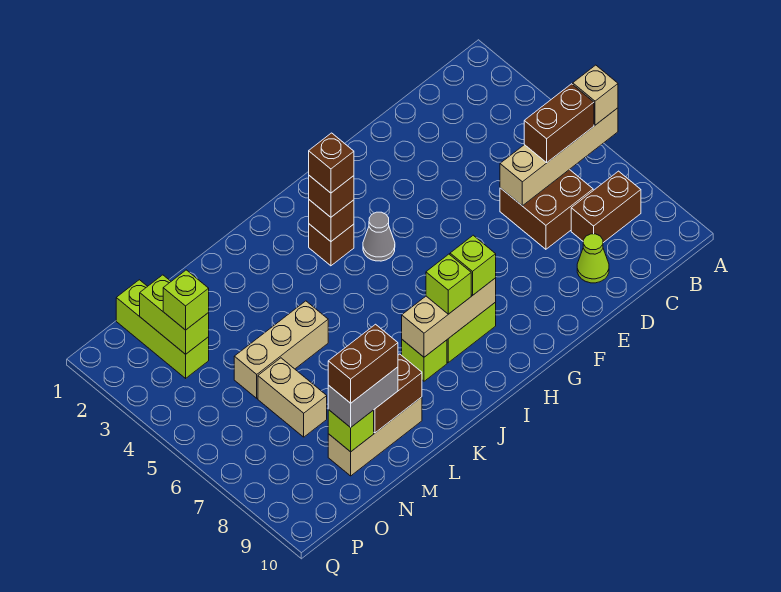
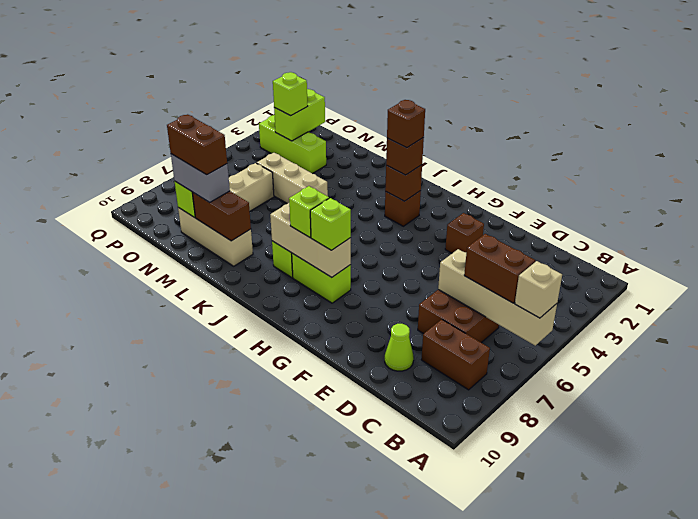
none -> brown brick F3 level 1
grey cone H4 level 1 -> none
lime brick O1:O3 level 1 -> lime brick N3:P3 level 1

